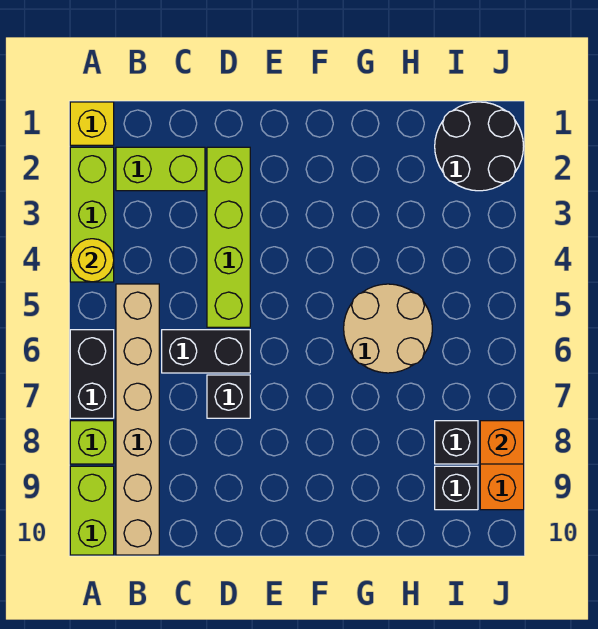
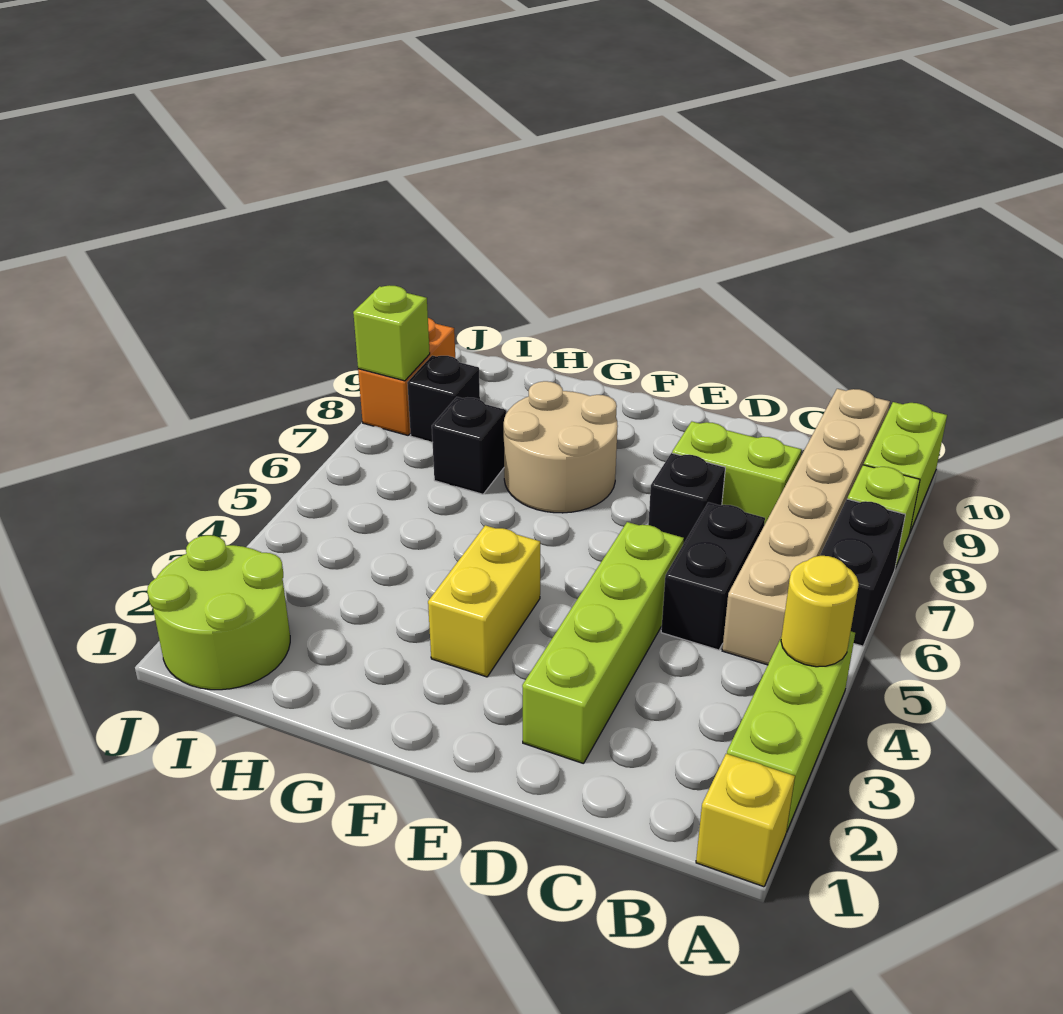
lime brick B2:C2 level 1 -> lime brick C8:D8 level 1
black brick C6:D6 level 1 -> black brick C5:C6 level 1
none -> yellow brick F3:F4 level 1
tan round brick G5:H6 level 1 -> tan round brick F7:G8 level 1
black round brick I1:J2 level 1 -> lime round brick I1:J2 level 1
black brick I9 level 1 -> black brick H7 level 1
orange brick J8 level 2 -> lime brick J8 level 2

